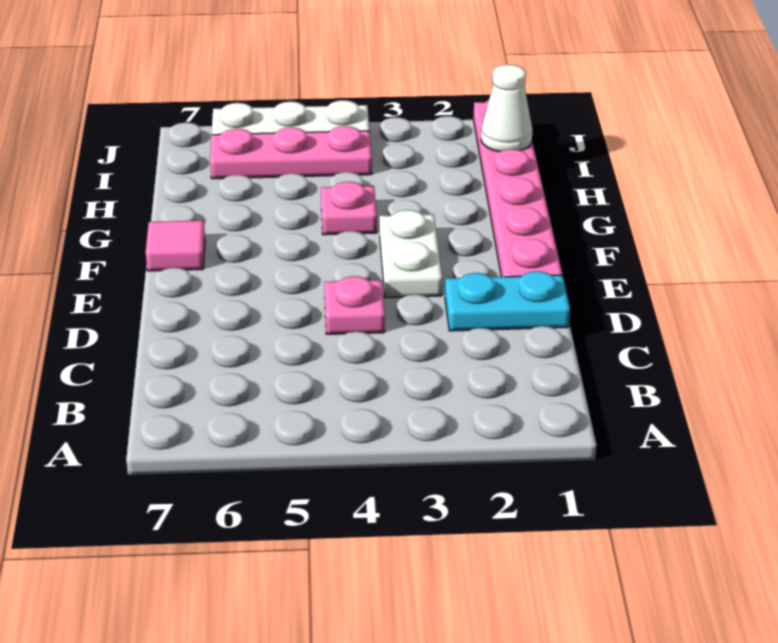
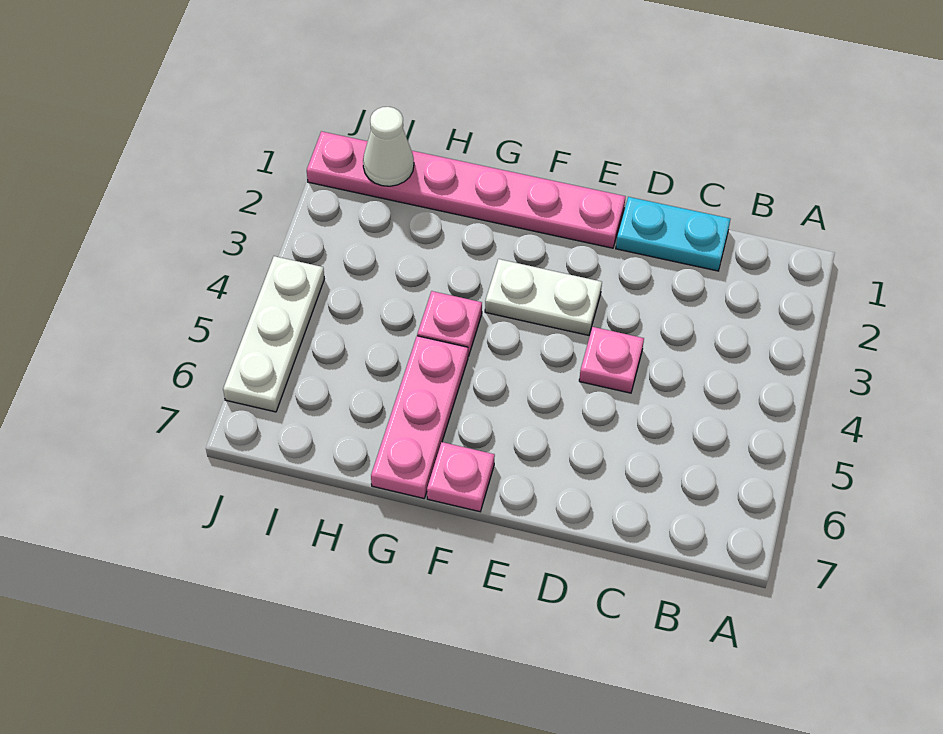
cyan plate D1:D2 level 1 -> cyan plate C1:D1 level 1
pink tile F7 level 1 -> pink plate F7 level 1
pink plate I4:I6 level 1 -> pink plate G5:G7 level 1

